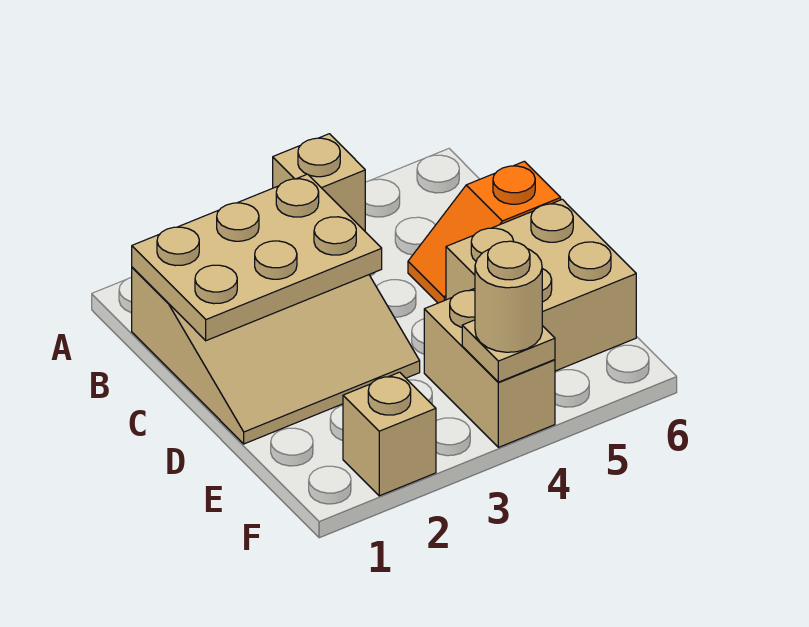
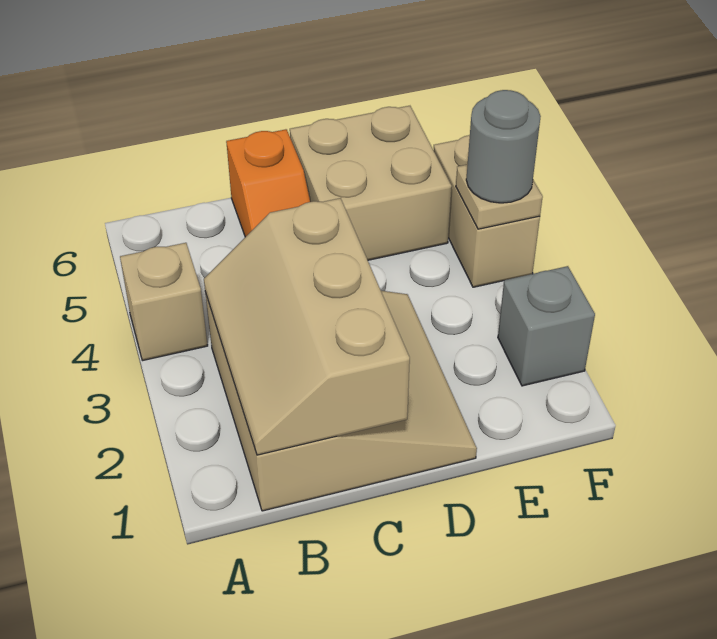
tan plate B1:C3 level 2 -> tan slope B1:C3 level 2 top C
tan brick E4:F4 level 1 -> tan brick F4:F5 level 1
tan brick F2 level 1 -> grey brick F2 level 1
tan round brick F4 level 3 -> grey round brick F4 level 3

